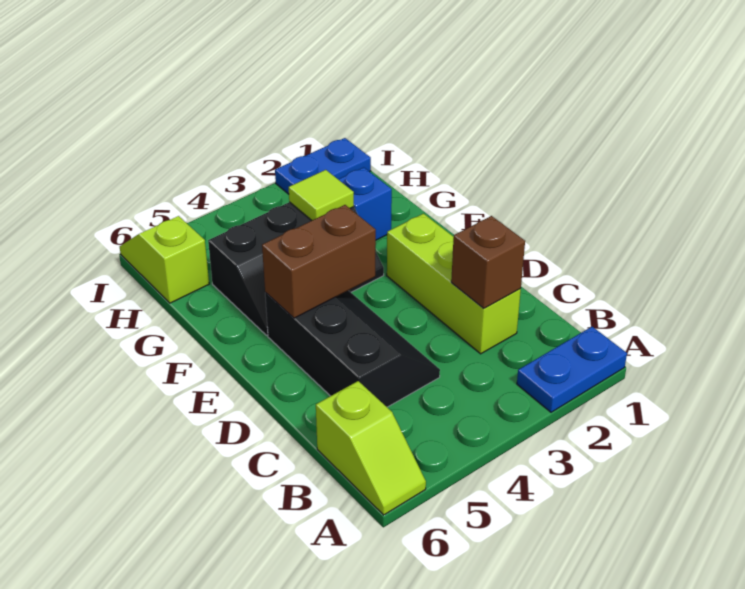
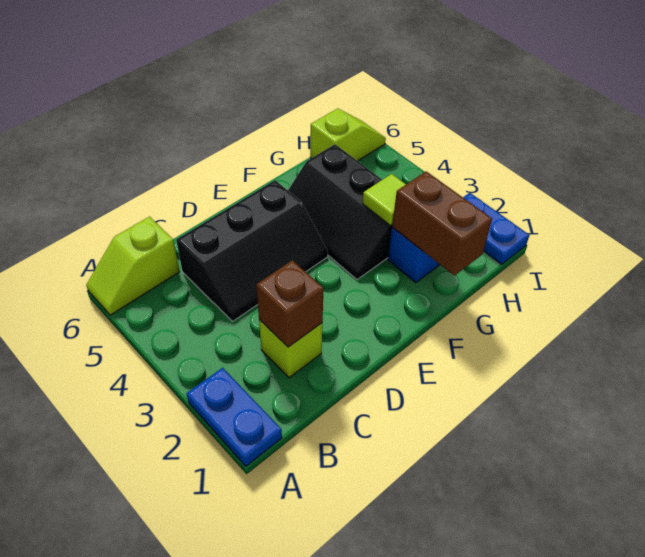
lime brick C2:E2 level 1 -> lime brick C2 level 1
brown brick E4:E5 level 2 -> brown brick G1:G2 level 2

